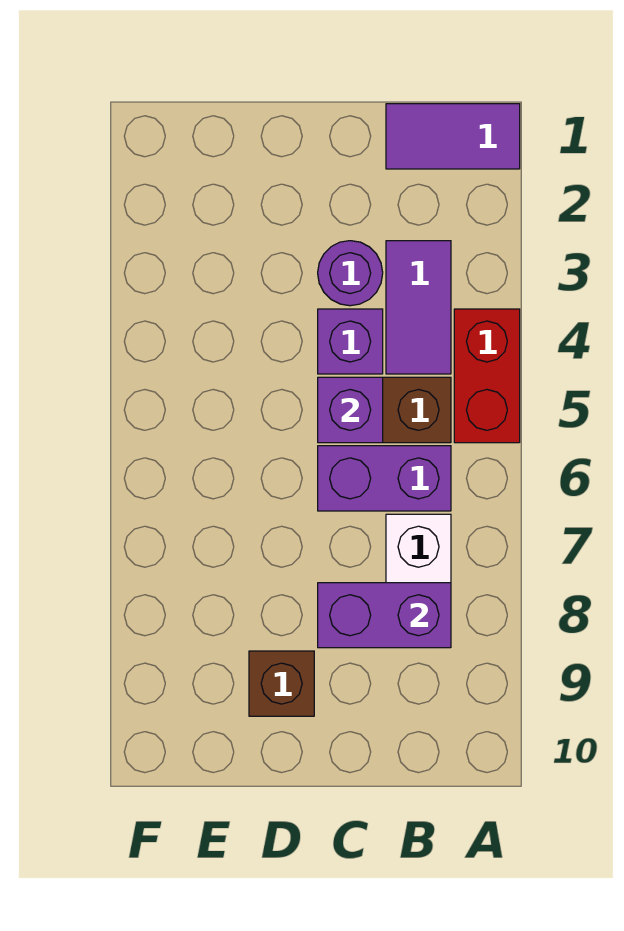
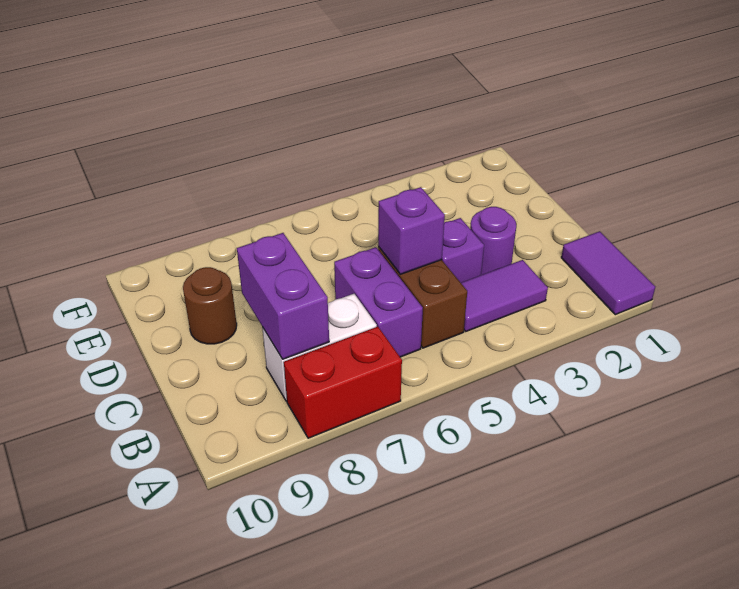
red brick A4:A5 level 1 -> red brick A7:A8 level 1
brown brick D9 level 1 -> brown round brick D9 level 1

